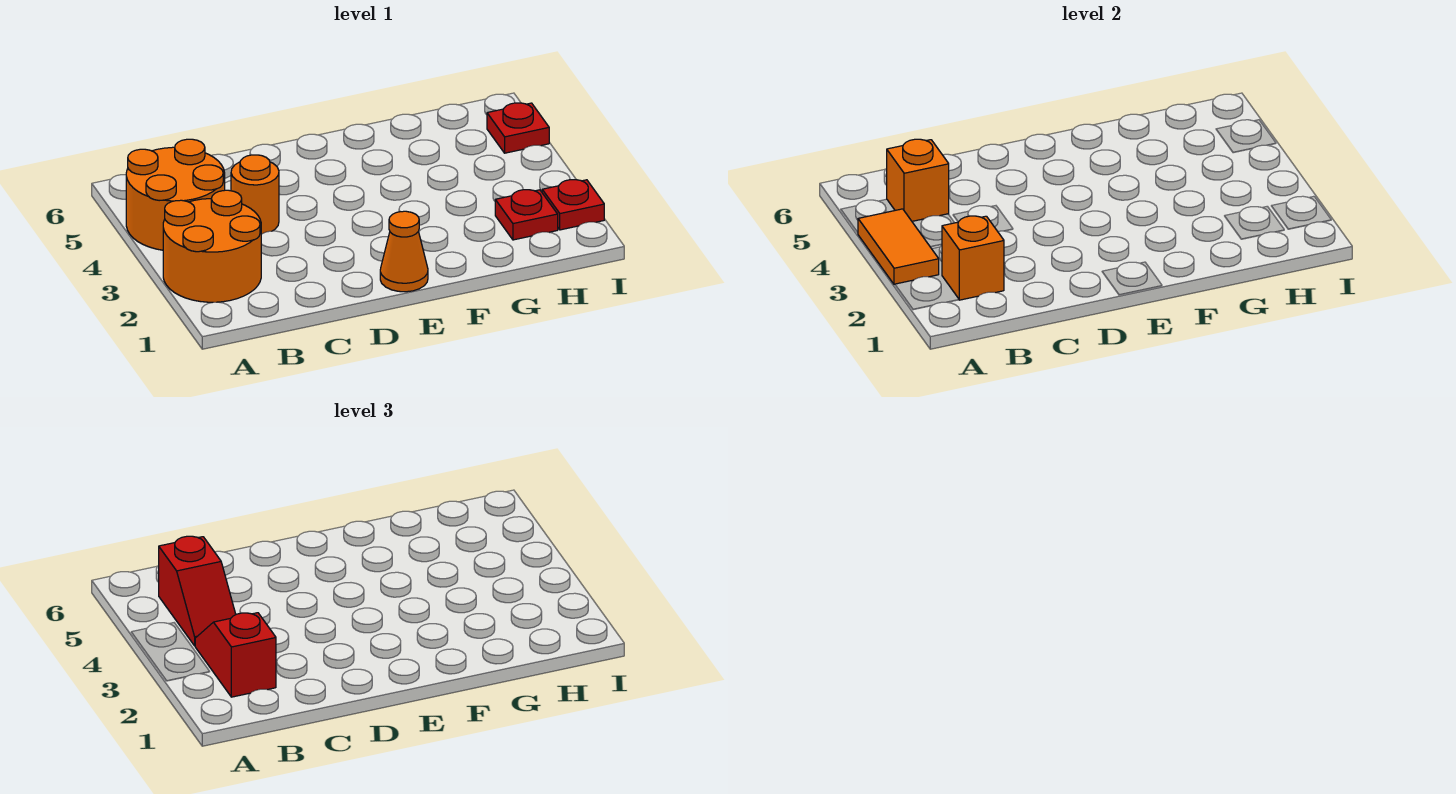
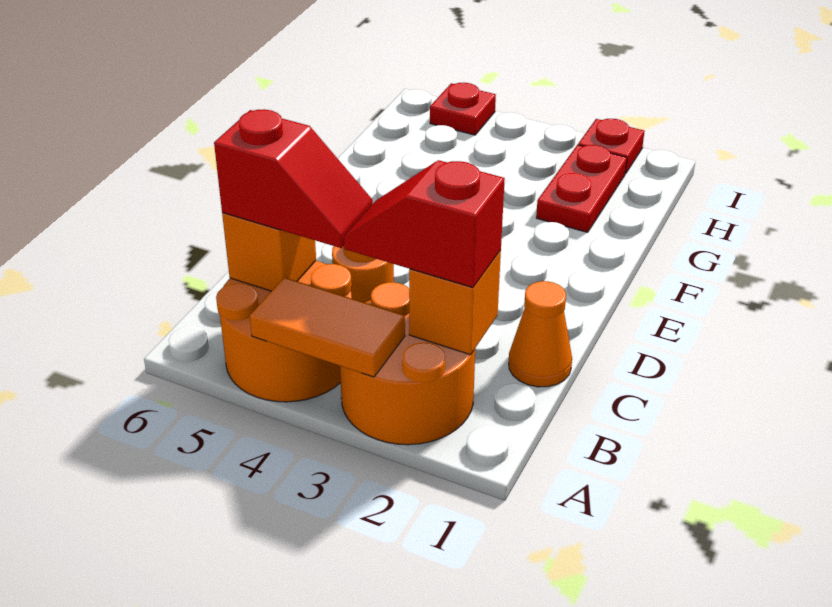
orange cone E1 level 1 -> orange cone C1 level 1
red plate H2 level 1 -> red plate G2:H2 level 1

